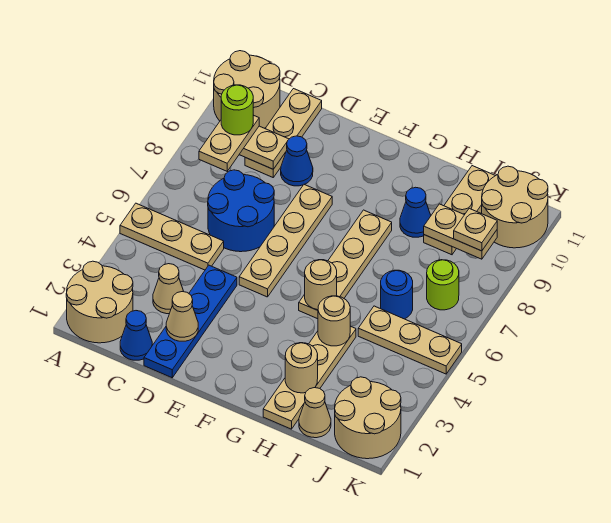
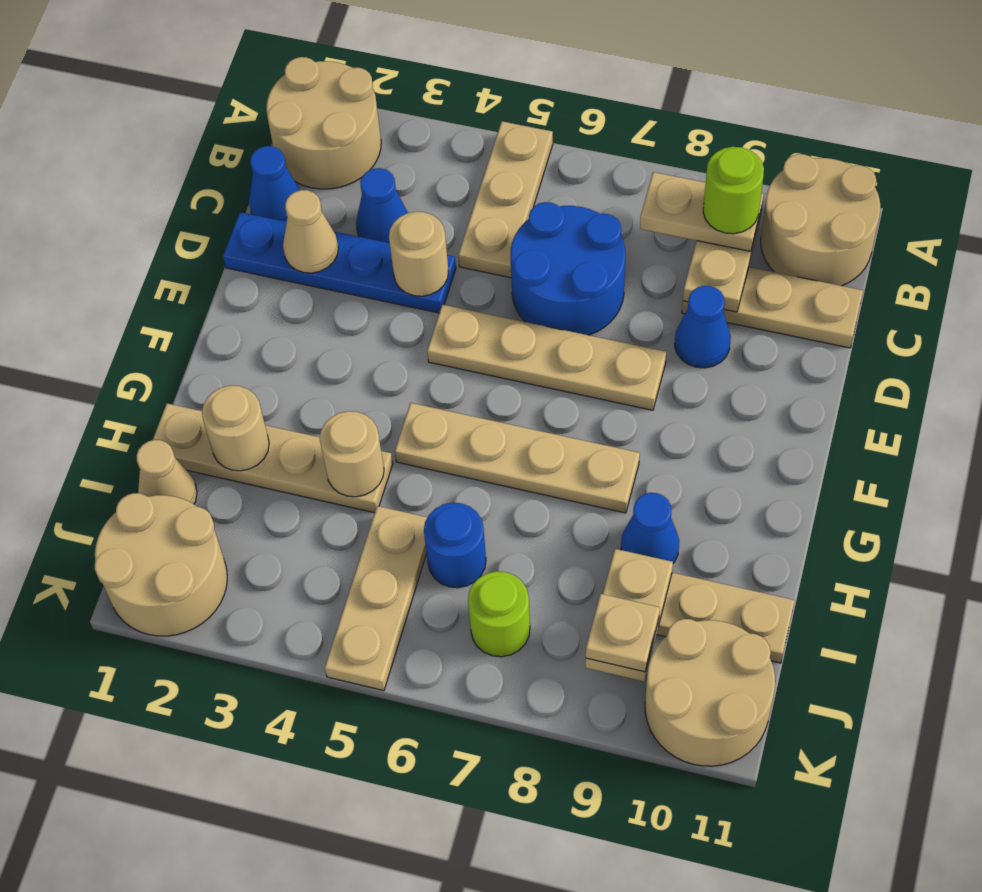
tan cone C3 level 1 -> blue cone C3 level 1
tan round brick G5 level 2 -> tan round brick D4 level 2

